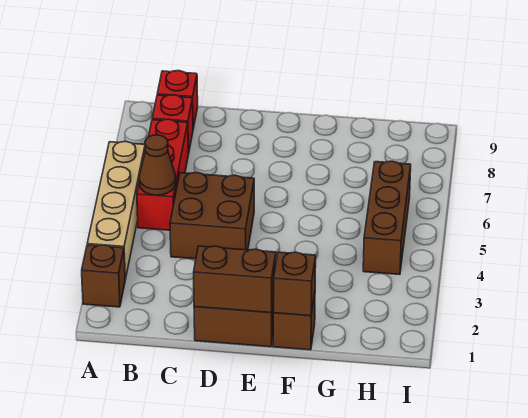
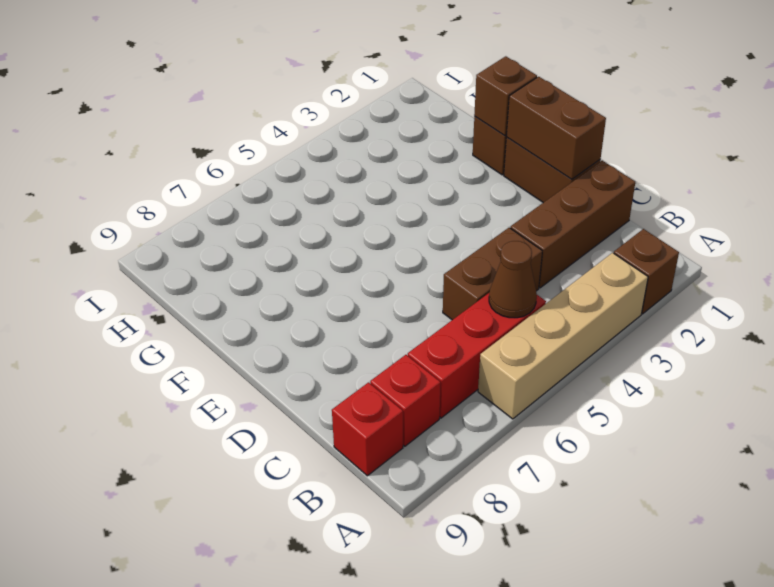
brown brick C4:D5 level 1 -> brown brick C4:C5 level 1
brown brick H4:H6 level 1 -> brown brick C1:C3 level 1

